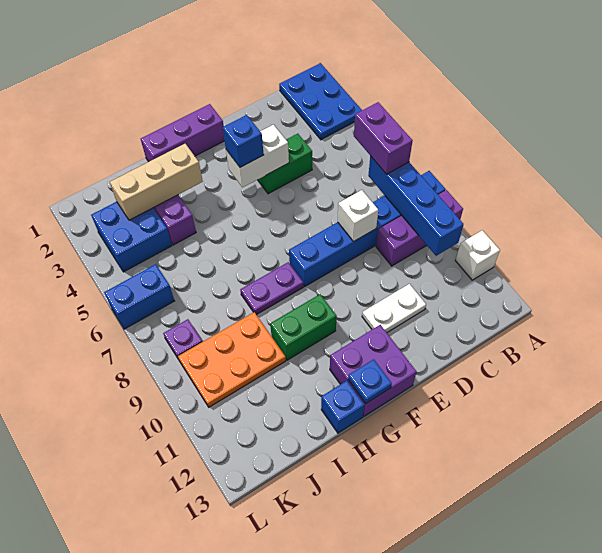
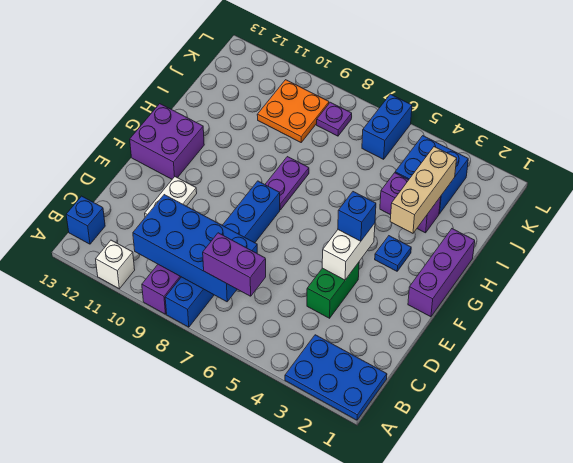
blue brick B7:B10 level 2 -> blue brick B7:C10 level 2
white brick D8 level 2 -> none
green brick G10:H10 level 1 -> none
blue plate G13 level 2 -> blue plate G3 level 1
blue brick H13 level 1 -> blue brick B13 level 1
orange plate I9:K10 level 1 -> orange plate J9:K10 level 1

